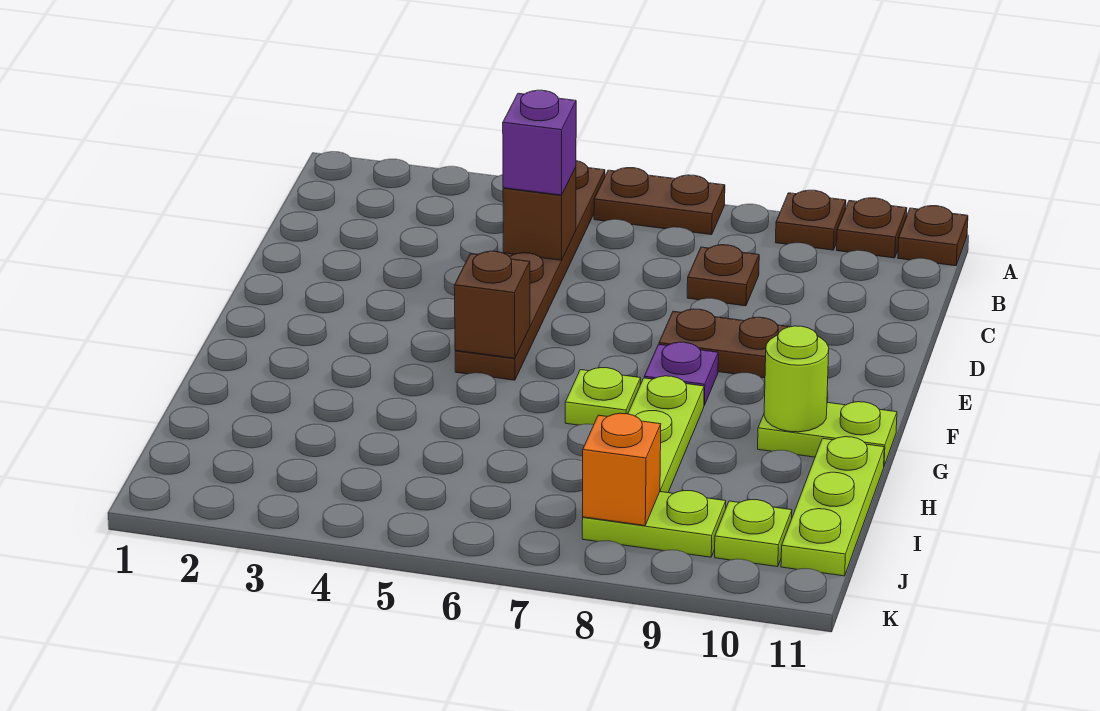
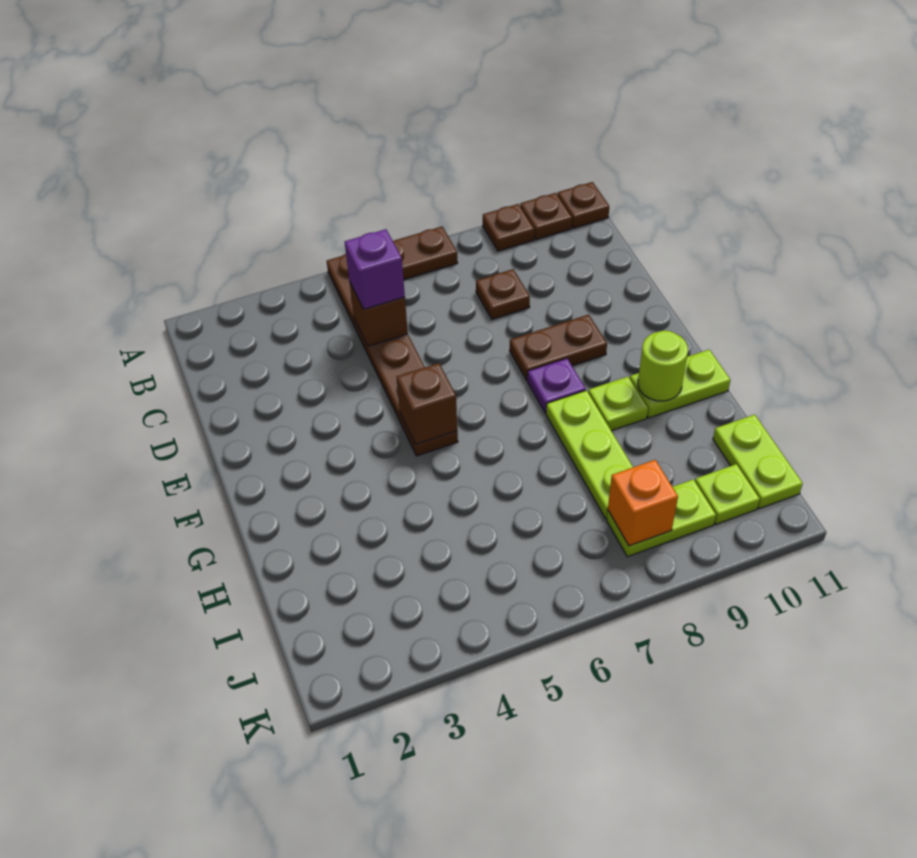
lime plate G7 level 1 -> lime plate G9 level 1
lime plate H11:J11 level 1 -> lime plate I11:J11 level 1

